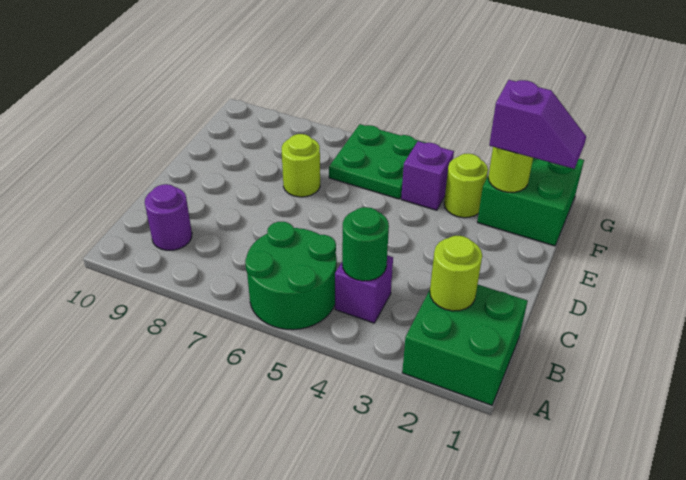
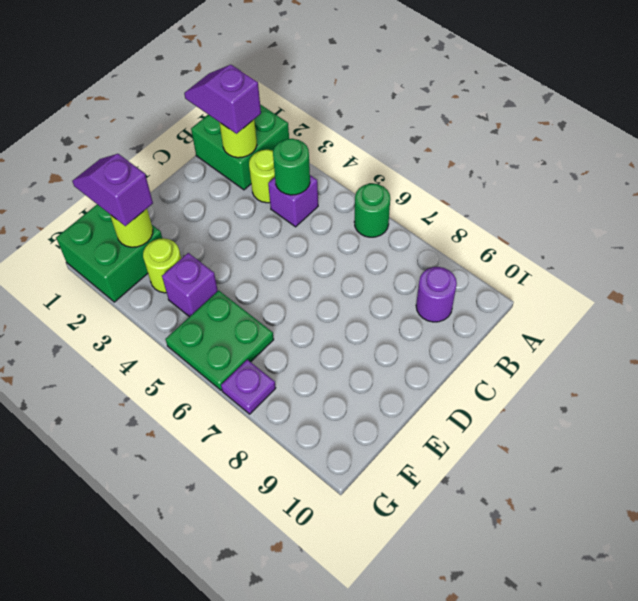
green round brick A5:B6 level 1 -> green round brick A6 level 1
none -> purple slope B1:B2 level 3 top 2
lime round brick E7 level 1 -> lime round brick B3 level 1
none -> purple plate G7 level 1

